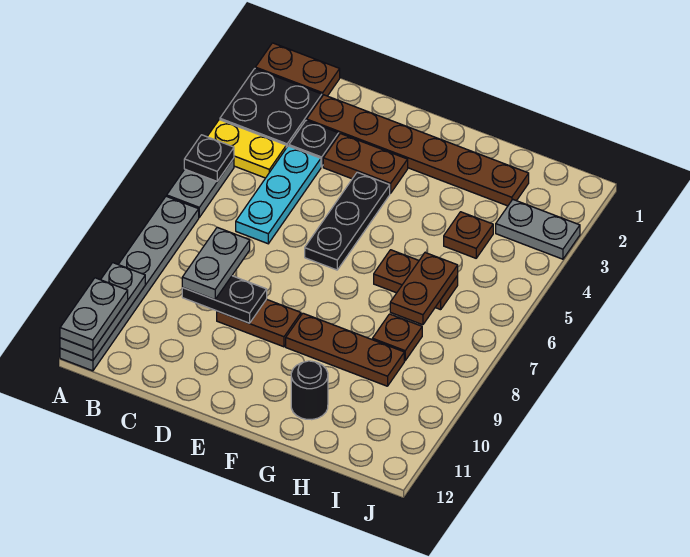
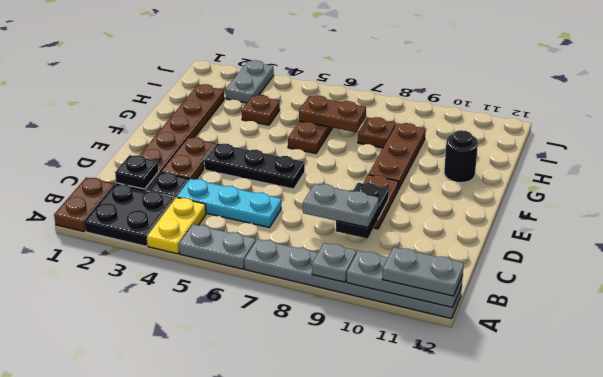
black plate A5 level 2 -> black plate C2 level 2
none -> grey plate A9 level 2

